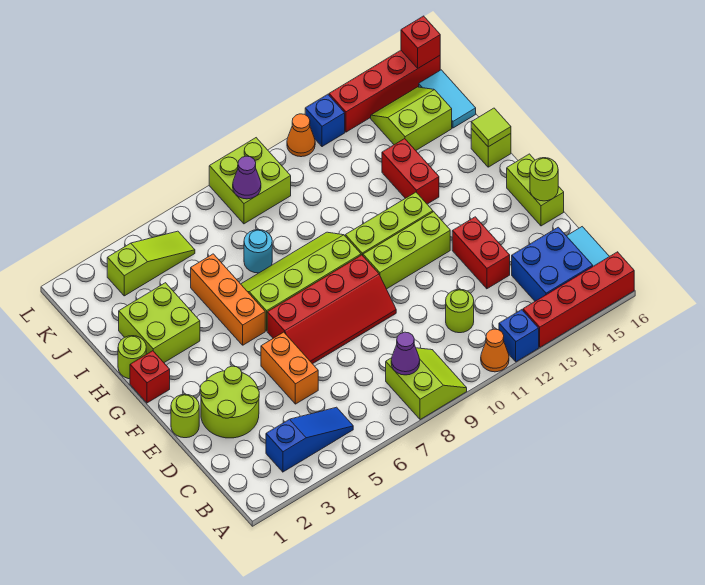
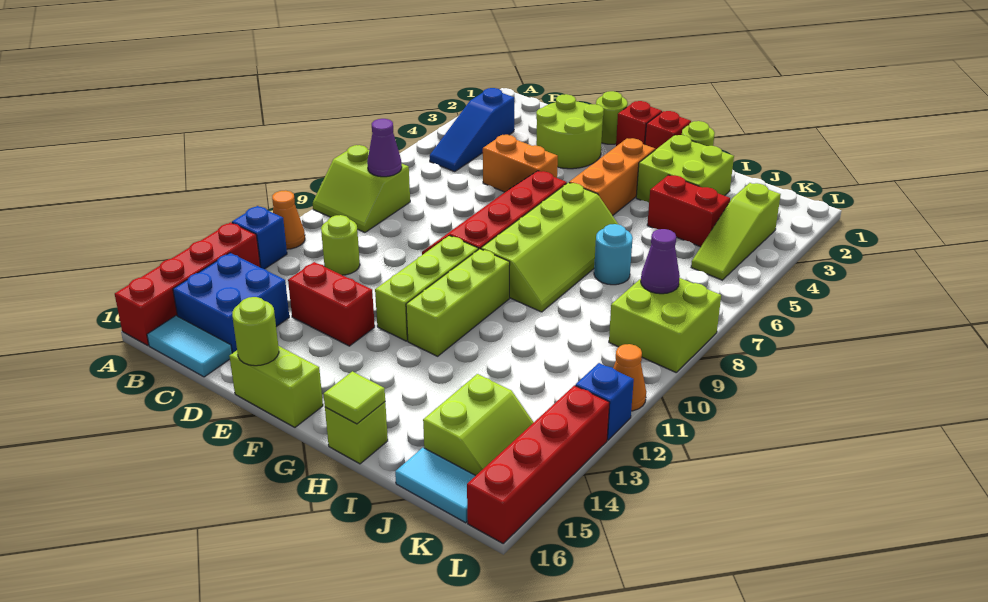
orange brick G5:I5 level 1 -> orange brick G3:G5 level 1
red brick H13:I13 level 1 -> red brick I4:J4 level 1
red brick L16 level 2 -> red brick F1 level 1

